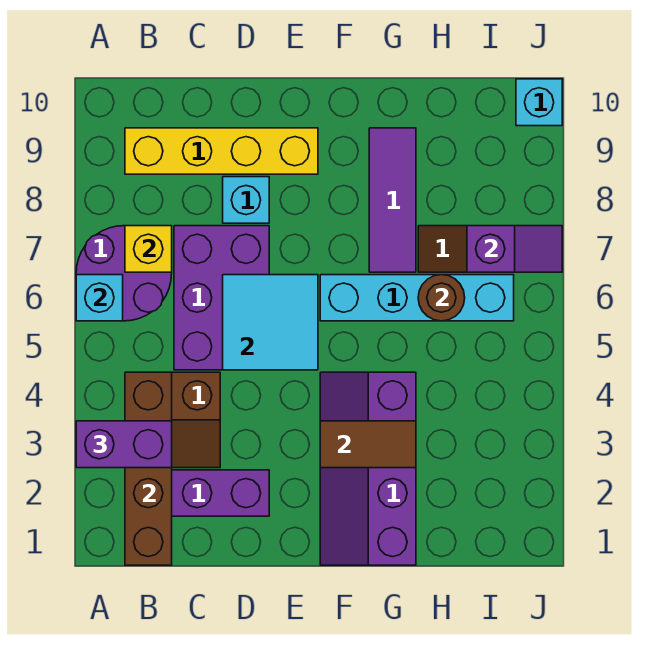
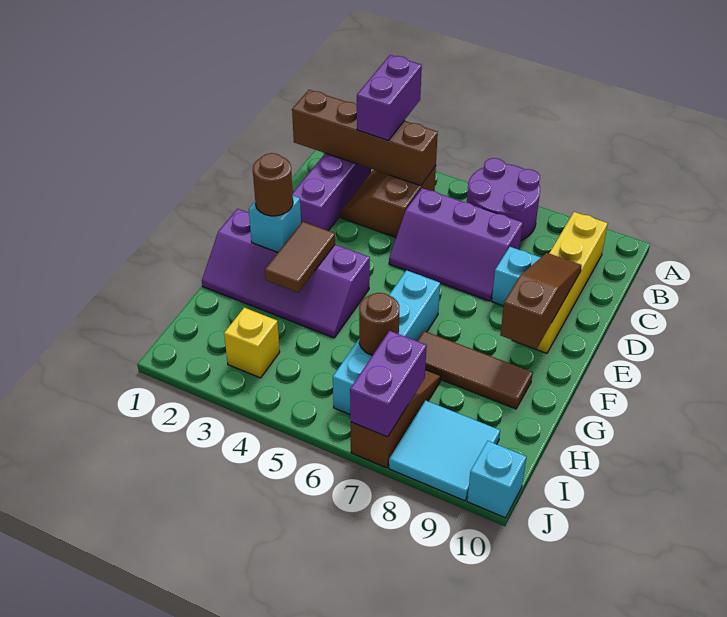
cyan brick A6 level 2 -> cyan brick F2 level 2
yellow brick B7 level 2 -> yellow brick I3 level 1
purple brick C5:D7 level 1 -> purple slope C5:D7 level 1 top C
cyan tile D5:E6 level 2 -> cyan tile I8:J9 level 1
none -> brown slope D9:F9 level 2 top F
purple slope F1:G4 level 1 top G -> purple slope F1:G4 level 1 top F
none -> brown round brick F2 level 3
purple tile G7:G9 level 1 -> brown tile G7:G9 level 1
purple slope I7:J7 level 2 top I -> purple brick I7:J7 level 2

